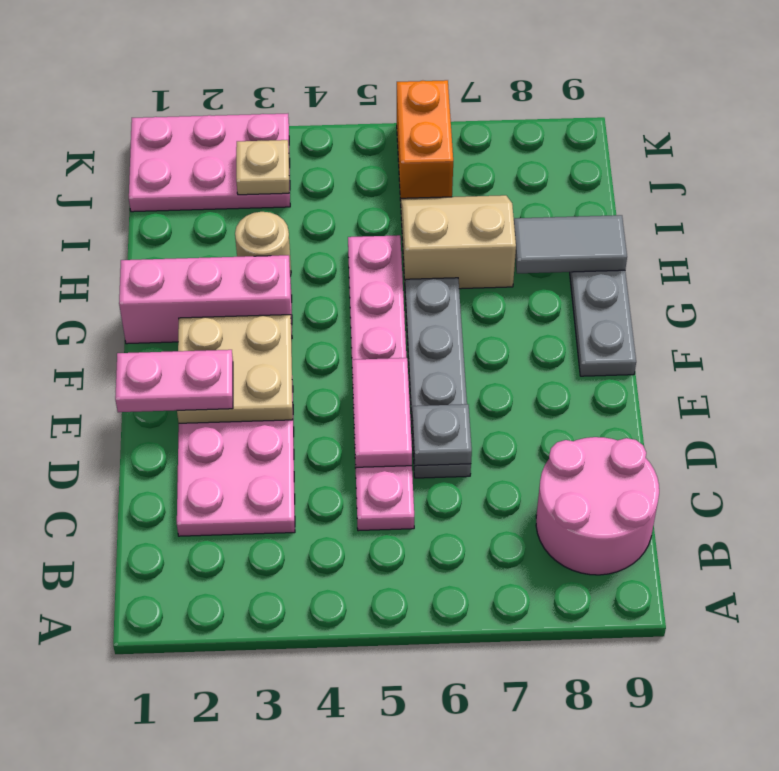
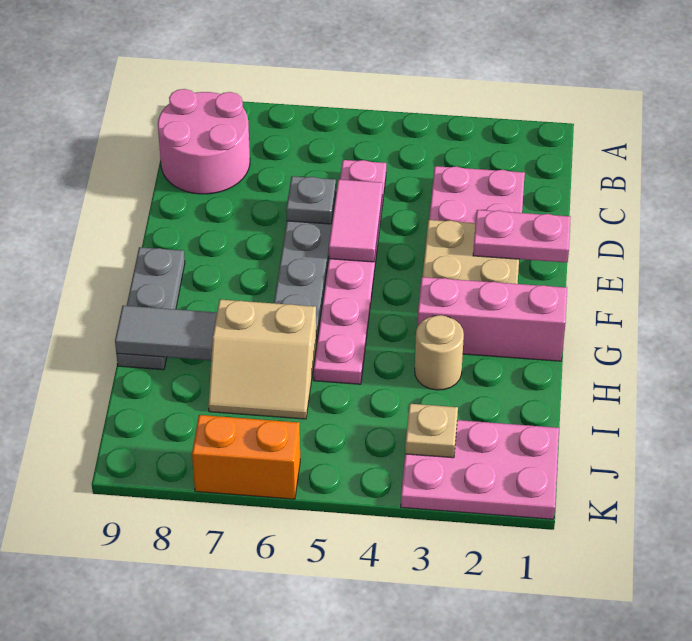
orange brick J6:K6 level 1 -> orange brick K6:K7 level 1

